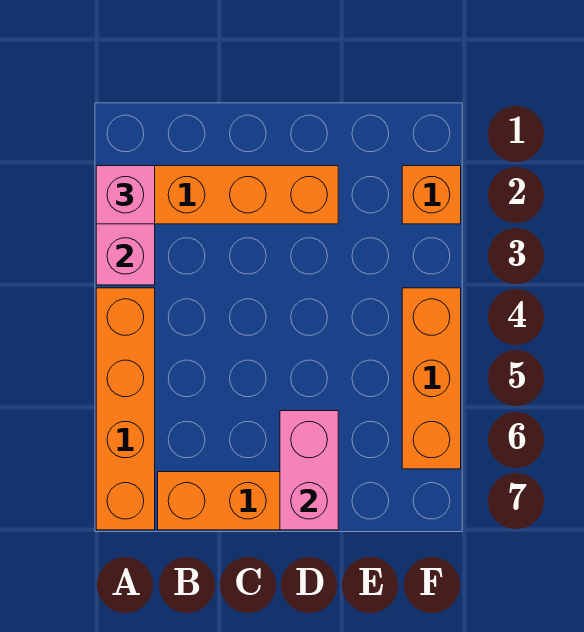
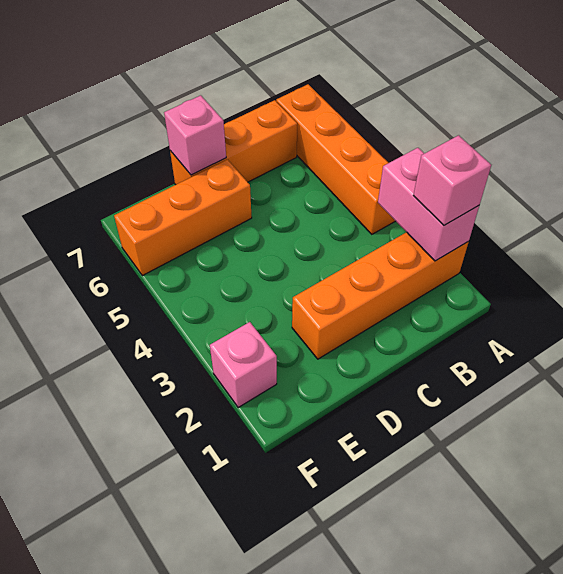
pink brick D6:D7 level 2 -> pink brick D7 level 2
orange brick F2 level 1 -> pink brick F2 level 1
orange brick F4:F6 level 1 -> orange brick D6:F6 level 1

